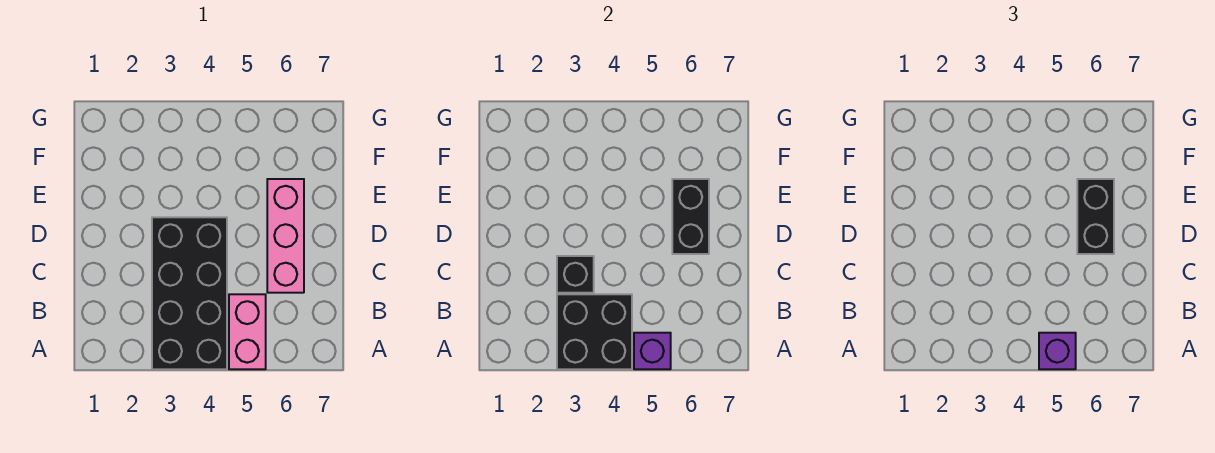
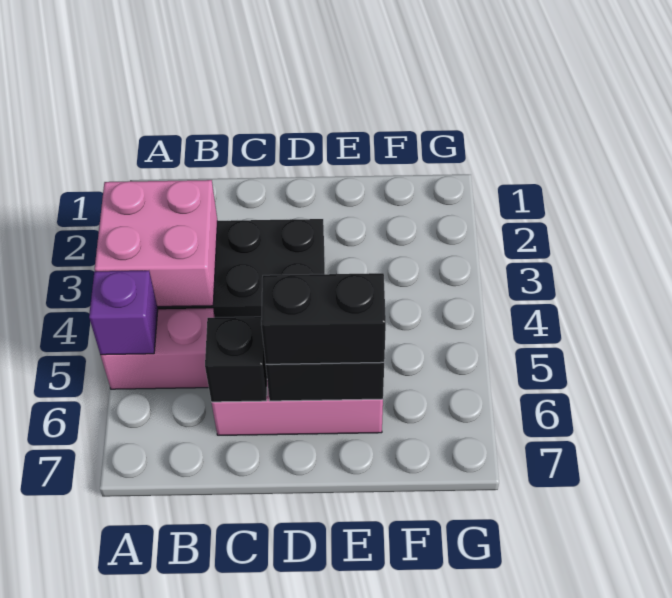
black brick A3:B4 level 2 -> pink brick A3:B4 level 2
purple brick A5 level 3 -> none
black brick C3 level 2 -> black brick C6 level 2

